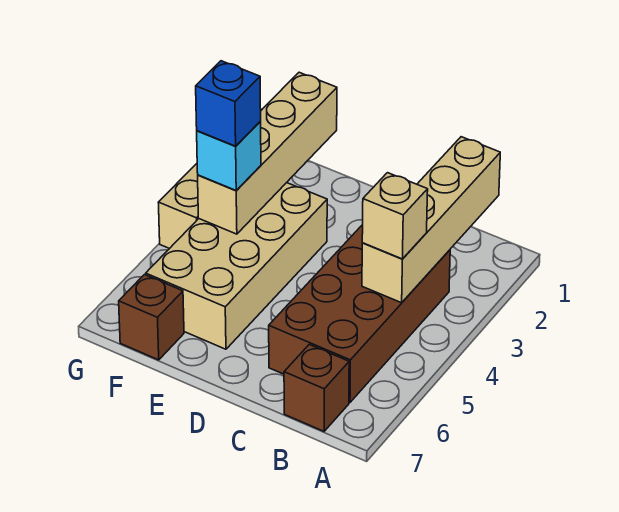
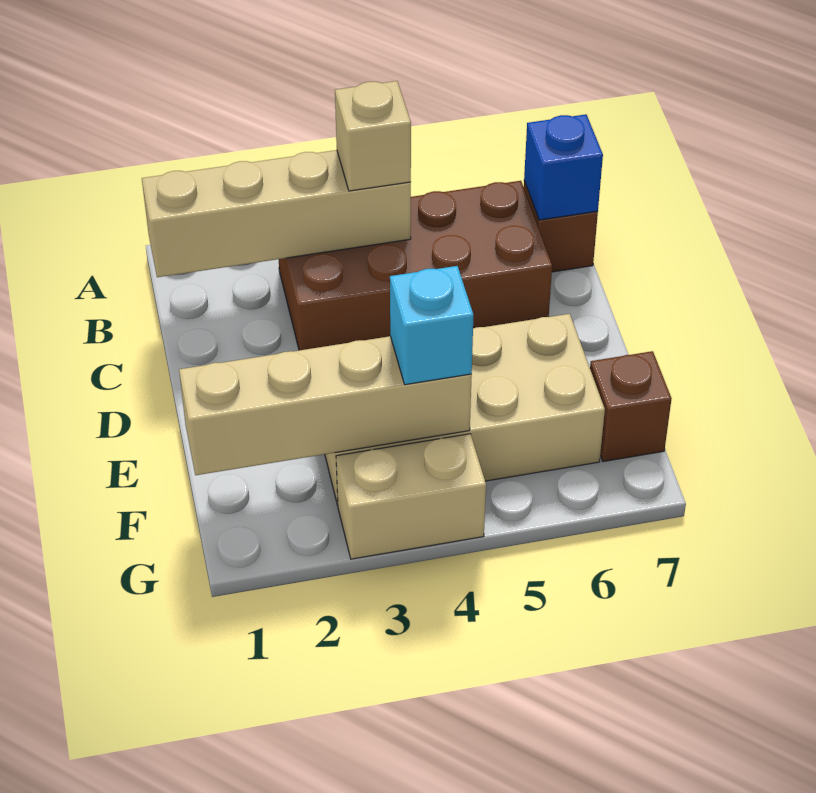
blue brick F4 level 4 -> blue brick B7 level 2

